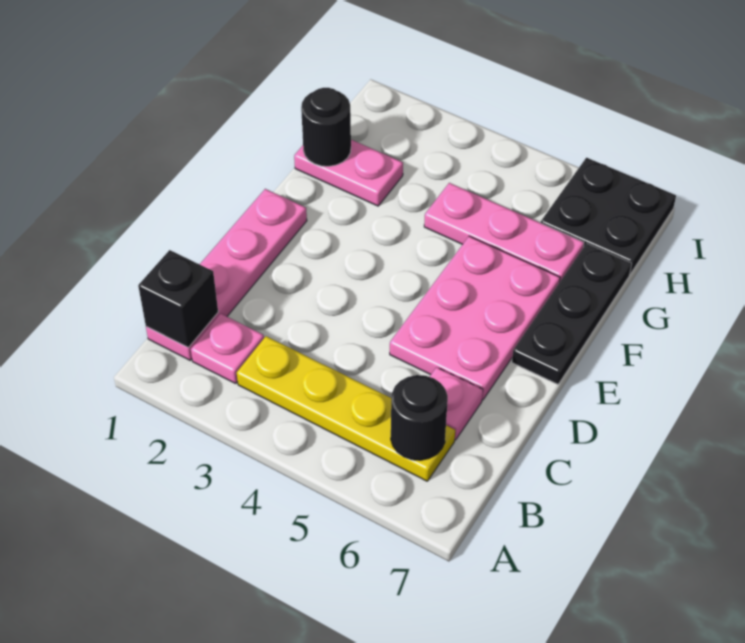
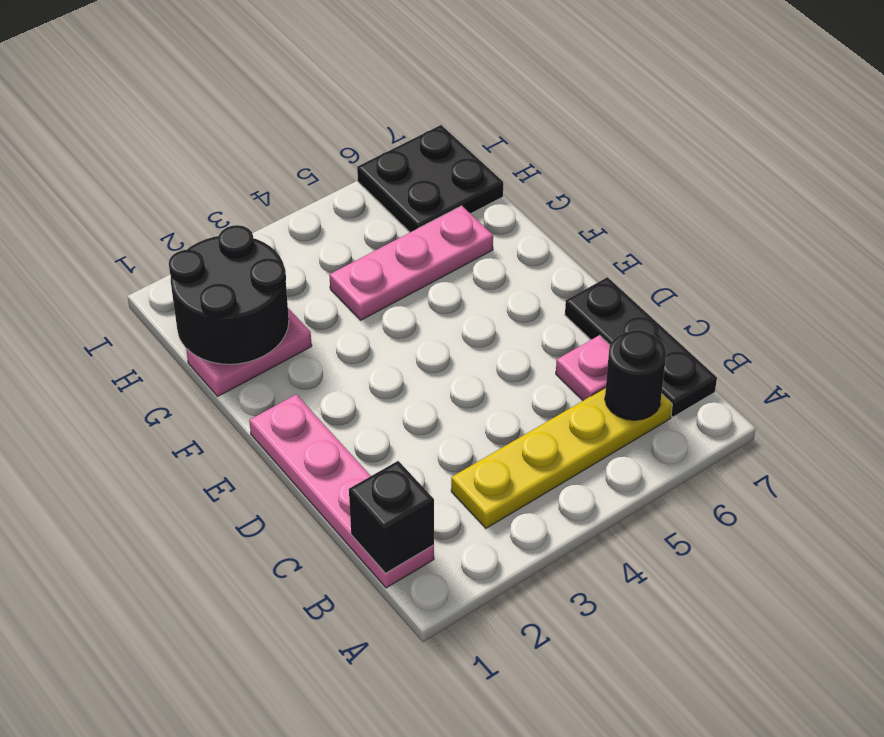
pink plate B2 level 1 -> none
pink plate D5:F6 level 1 -> none
black plate E7:G7 level 1 -> black plate B7:D7 level 1
black round brick G1 level 2 -> black round brick G1:H2 level 2

